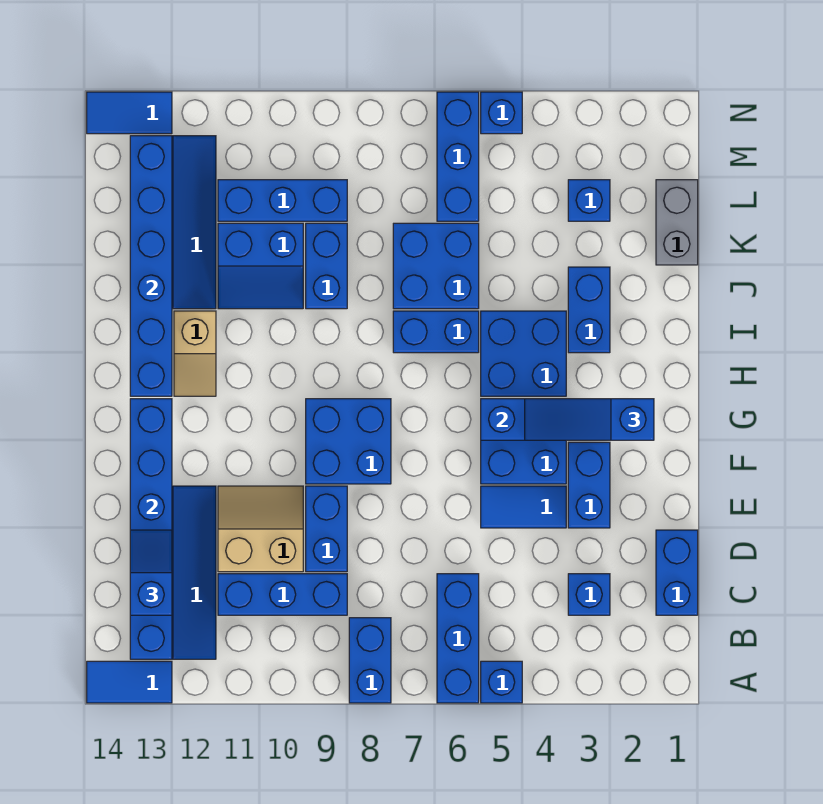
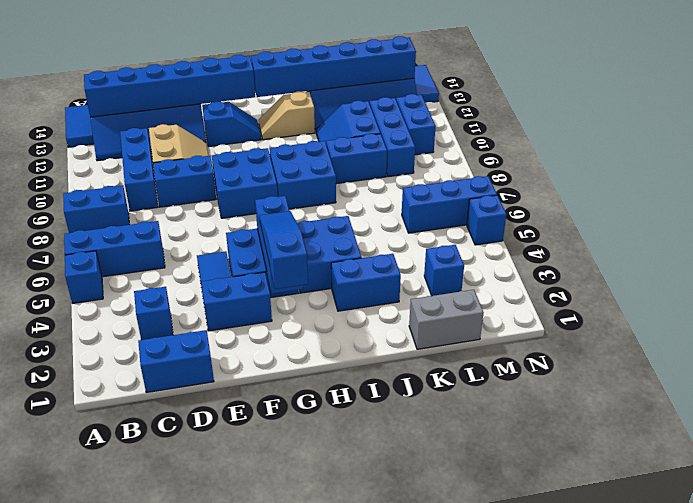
blue slope C13:D13 level 3 top C -> blue slope F12:G12 level 1 top F
blue brick I6:I7 level 1 -> blue brick M10:M11 level 1
blue brick J6:K7 level 1 -> blue brick H8:I9 level 1

